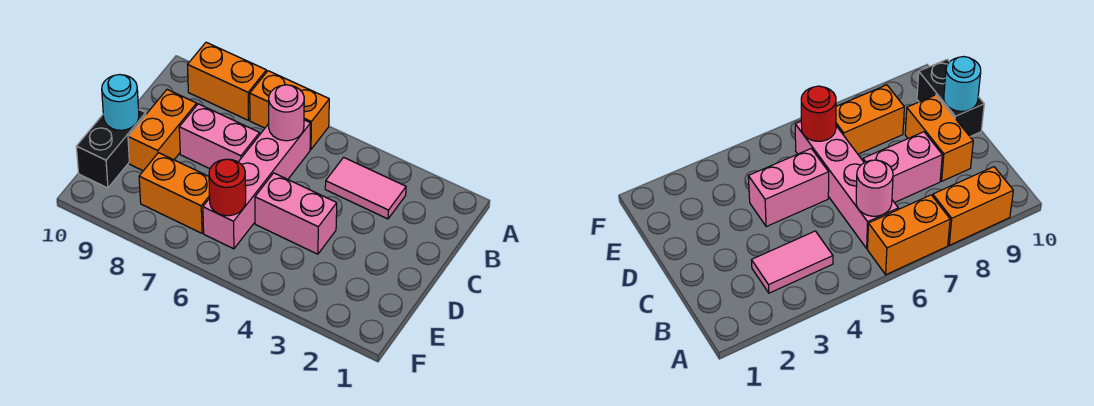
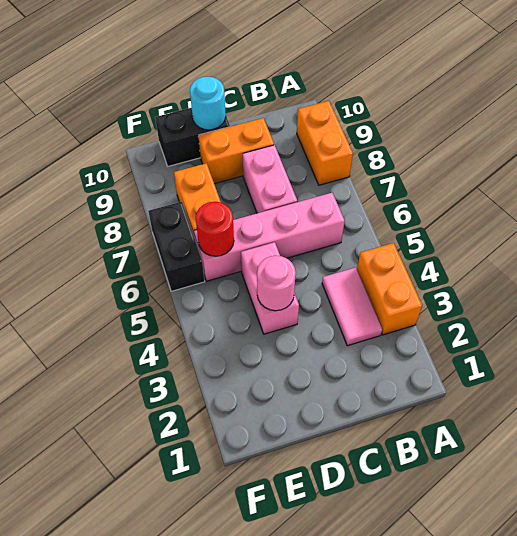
orange brick A6:A7 level 1 -> orange brick A3:A4 level 1
pink round brick B6 level 2 -> pink round brick D4 level 2
none -> black brick F6:F7 level 1

